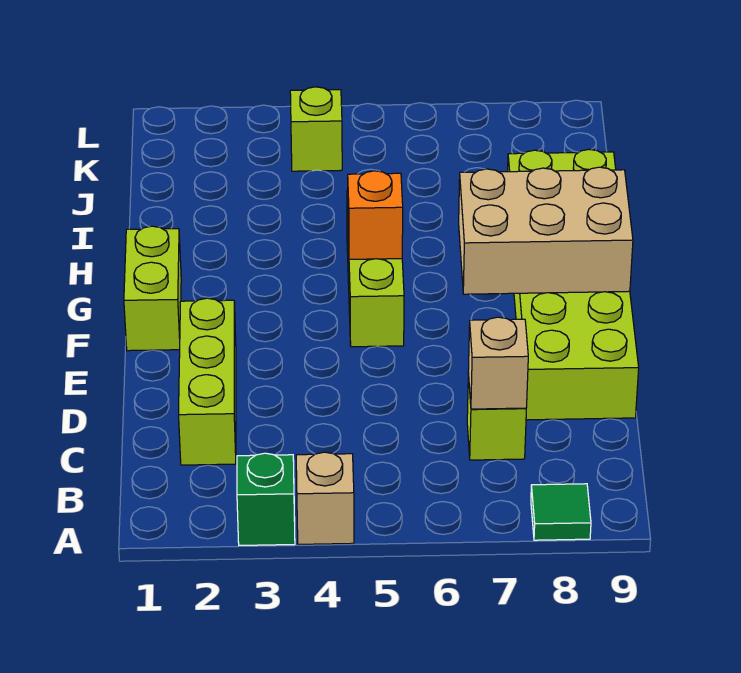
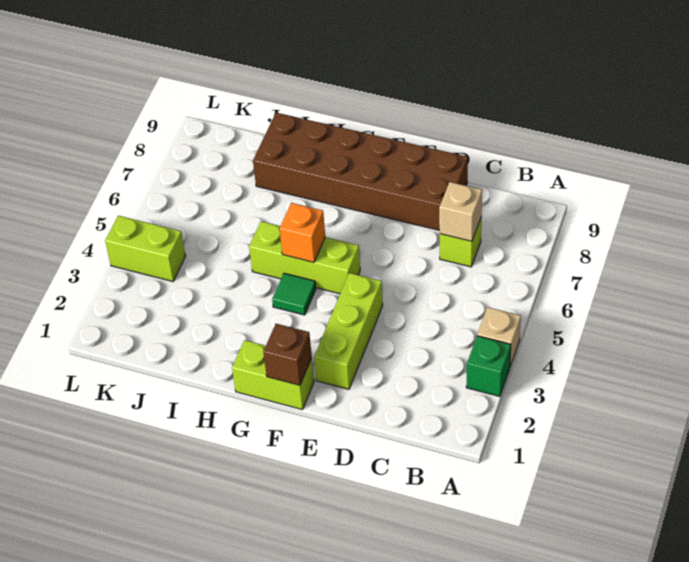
green tile A8 level 1 -> green tile G4 level 1
lime brick C2:E2 level 1 -> lime brick E2:E4 level 1
lime brick D8:I9 level 1 -> brown brick D8:I9 level 1
none -> brown brick F1 level 2
tan brick F7:G9 level 2 -> none
lime brick K4 level 1 -> lime brick K4:L4 level 1

